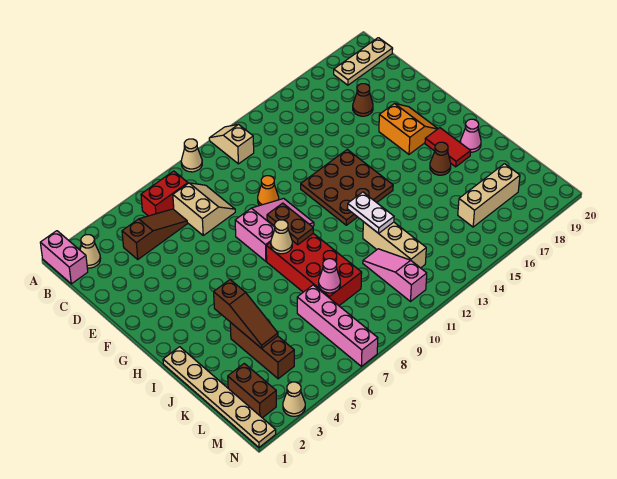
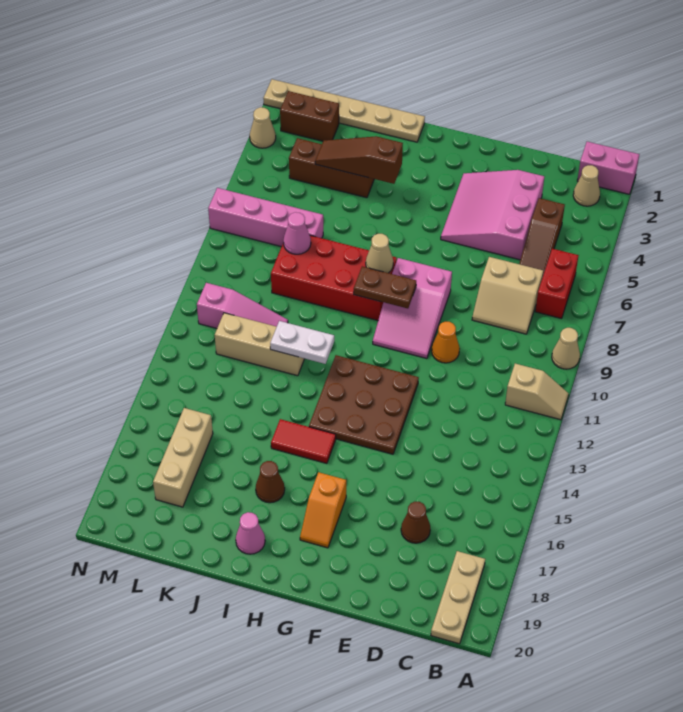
none -> pink slope D3:F5 level 1 top D
orange slope F17:G18 level 1 top 17 -> orange slope G17:G18 level 1 top 17
red tile H18:I18 level 1 -> red tile H15:I15 level 1

